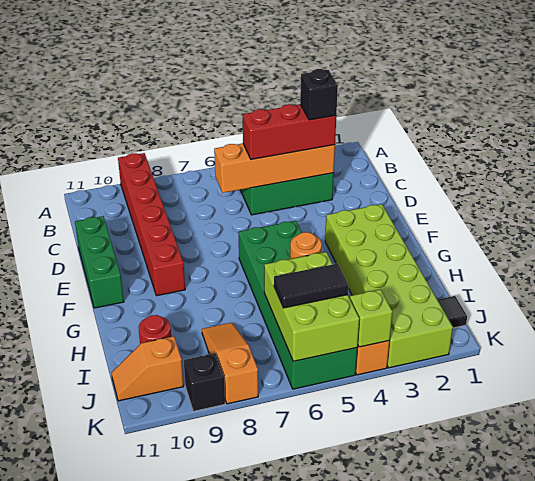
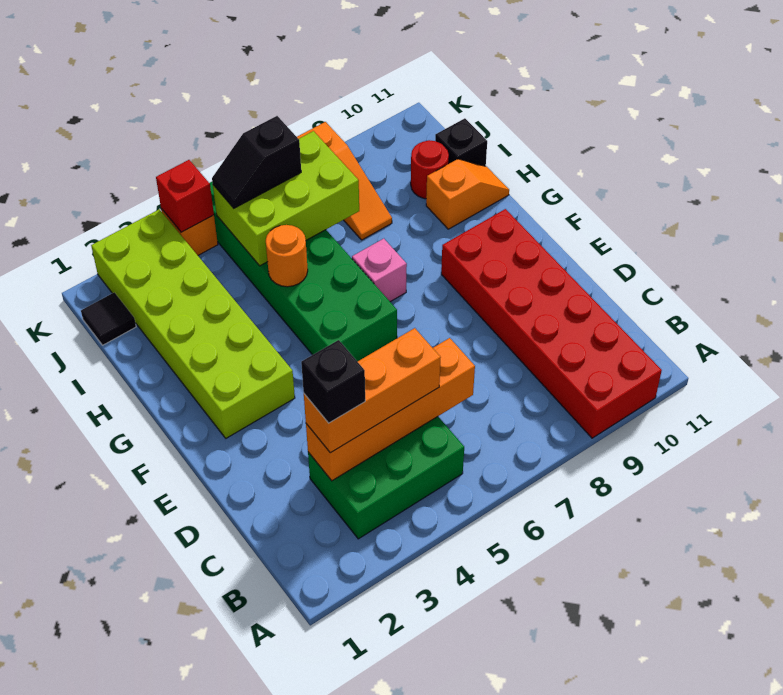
red brick A9:F9 level 1 -> red brick A9:F10 level 1
red brick C3:C5 level 3 -> orange brick C3:C5 level 3
green brick D11:F11 level 1 -> none
none -> pink brick G7 level 1
lime brick I5:K6 level 2 -> lime brick I5:J7 level 2
black tile J5:J6 level 3 -> black slope J5:J6 level 3 top 6
orange slope J10:J11 level 1 top 10 -> orange slope H10:H11 level 1 top 10
lime brick K4 level 2 -> red brick K4 level 2
black brick K9 level 1 -> black brick I11 level 1

